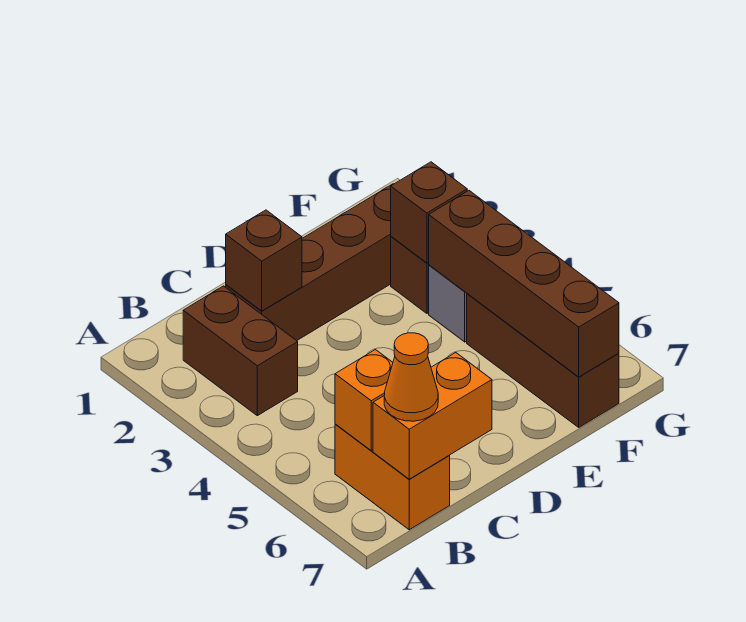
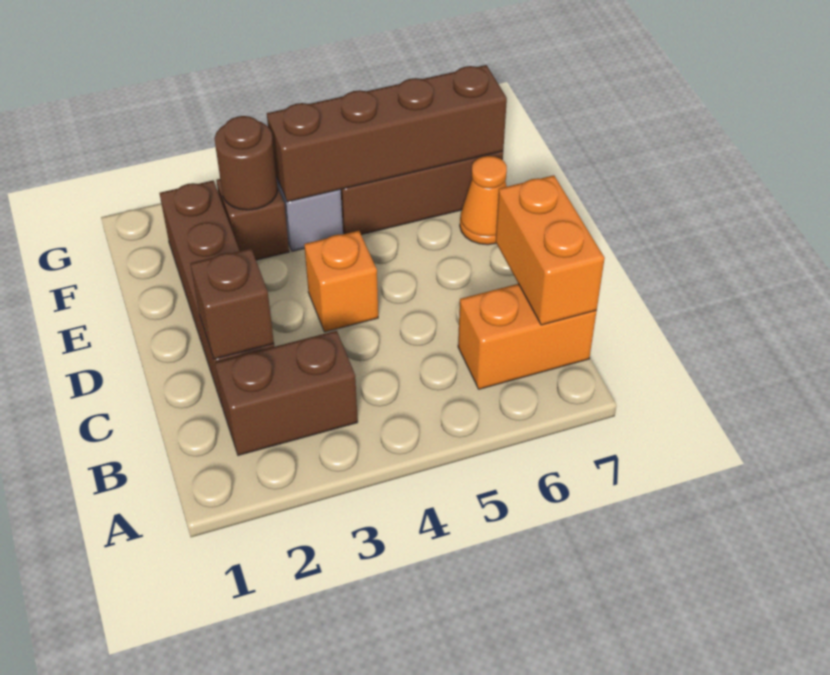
orange brick B6 level 2 -> orange brick D4 level 1
orange cone B7 level 3 -> orange cone E7 level 1
brown brick F3 level 2 -> brown round brick F3 level 2

